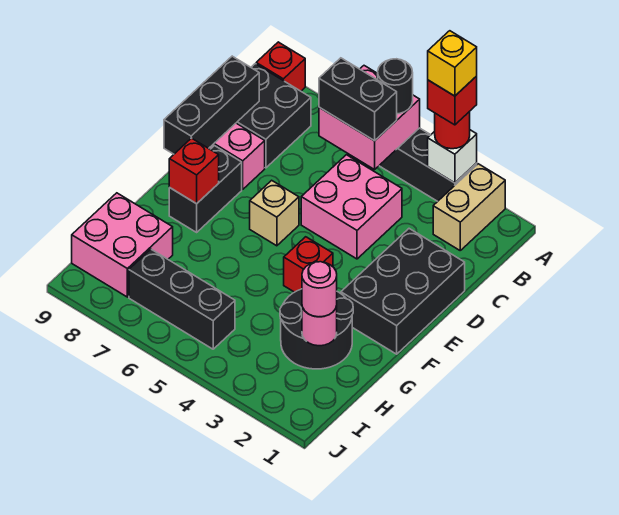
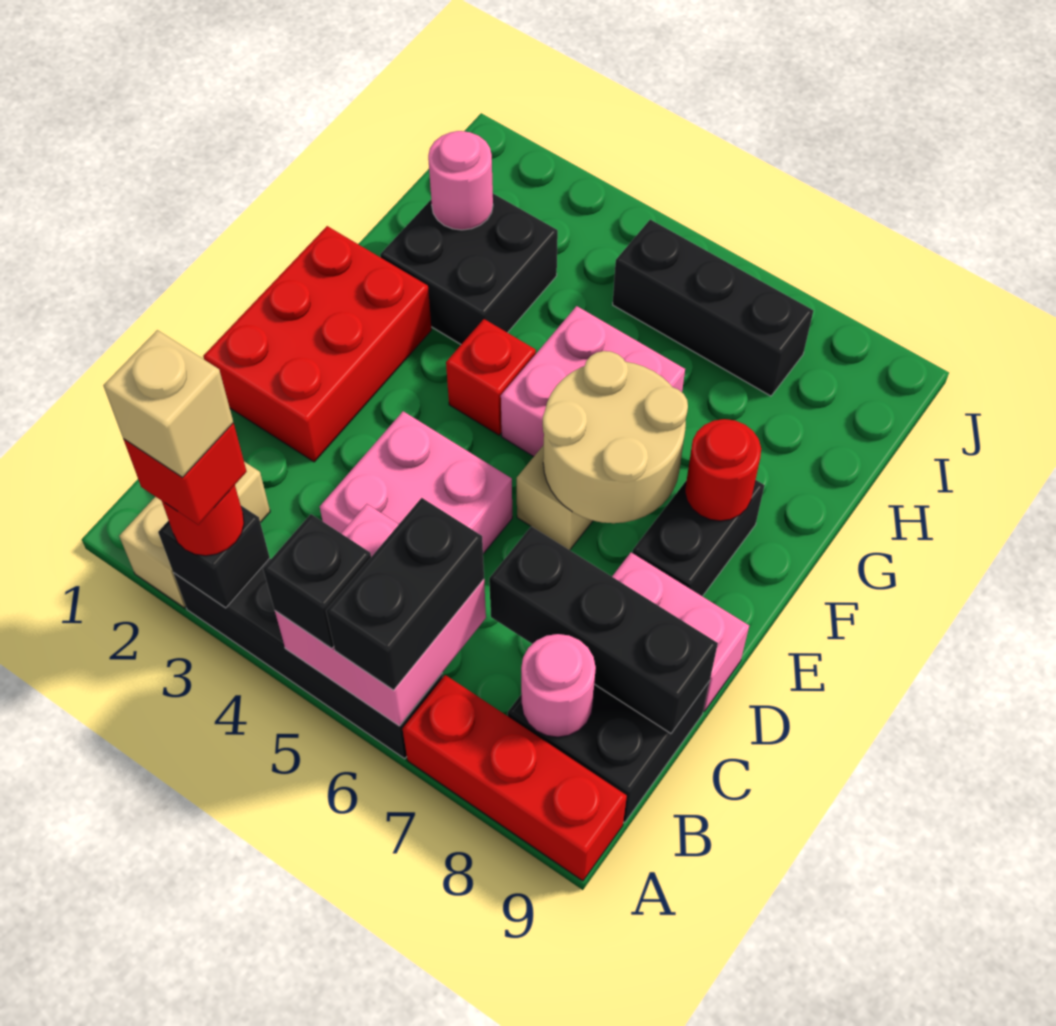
white brick A3 level 2 -> black brick A3 level 2
yellow brick A3 level 5 -> tan brick A3 level 5
black round brick A5 level 3 -> black brick A5 level 3
red brick A9 level 1 -> red brick A7:A9 level 1
black brick B5:B6 level 3 -> black brick A6:B6 level 3
black brick C9:E9 level 2 -> black brick C7:C9 level 2
black brick D1:F2 level 1 -> red brick D1:F2 level 1
none -> tan round brick E6:F7 level 2
red brick F8 level 2 -> red round brick F8 level 2
black round brick G2:H3 level 1 -> black brick G2:H3 level 1
pink round brick H2 level 3 -> pink round brick B8 level 2
pink brick H8:I9 level 1 -> pink brick F5:G6 level 1

